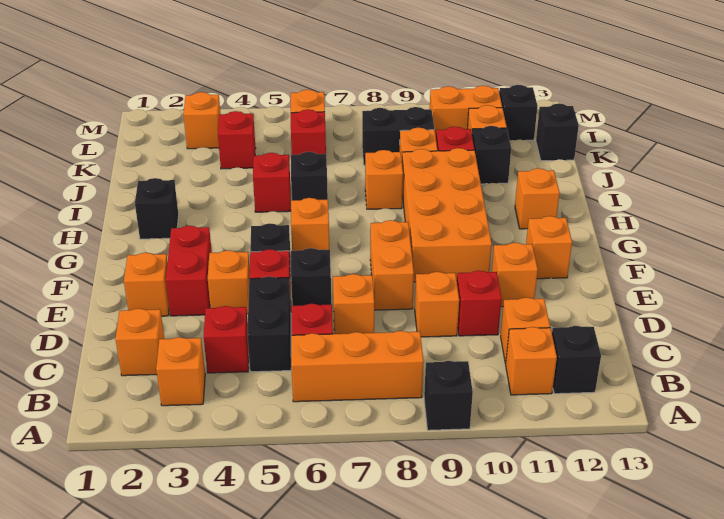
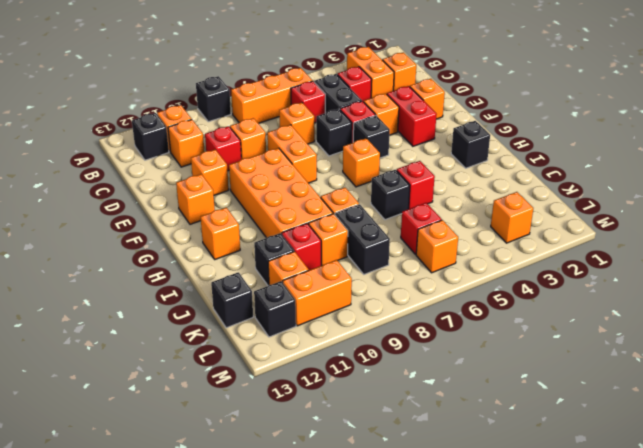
orange brick B3 level 1 -> orange brick B3:C3 level 1
red brick K4 level 1 -> none
black brick K8:K9 level 1 -> black brick J8:K8 level 1

